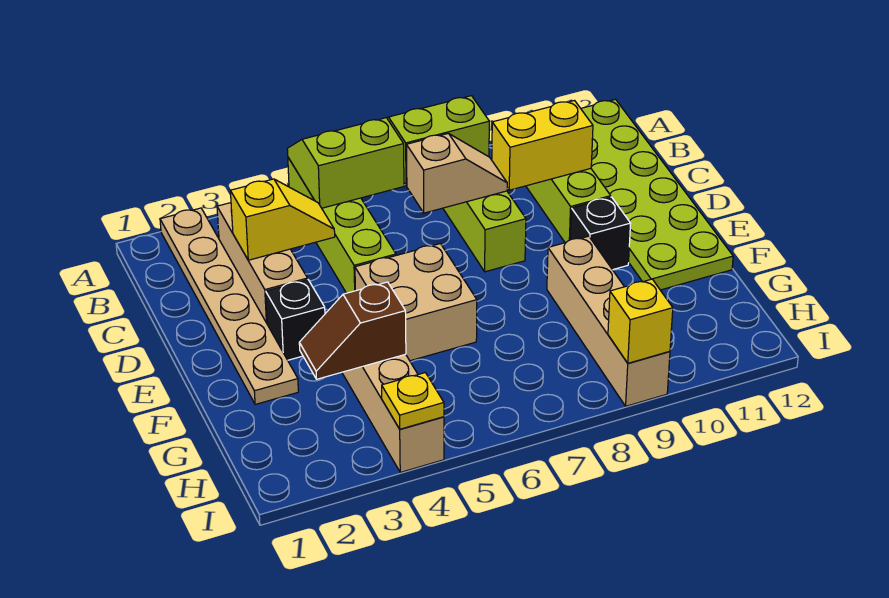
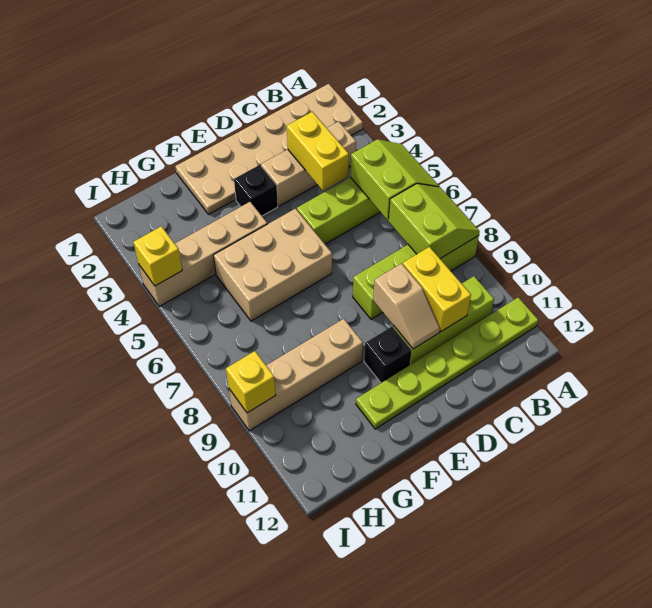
tan plate A2:F2 level 1 -> tan plate A1:F2 level 1
lime plate A11:F12 level 1 -> lime plate A11:F11 level 1
yellow slope C3:C4 level 2 top 3 -> yellow brick C3:C4 level 2
tan slope C7:C8 level 2 top 7 -> tan slope D9:D10 level 2 top 9
tan brick E5:F6 level 1 -> tan brick E5:G6 level 1
brown slope G3:G4 level 2 top 4 -> none
yellow plate I4 level 2 -> yellow brick I4 level 2

